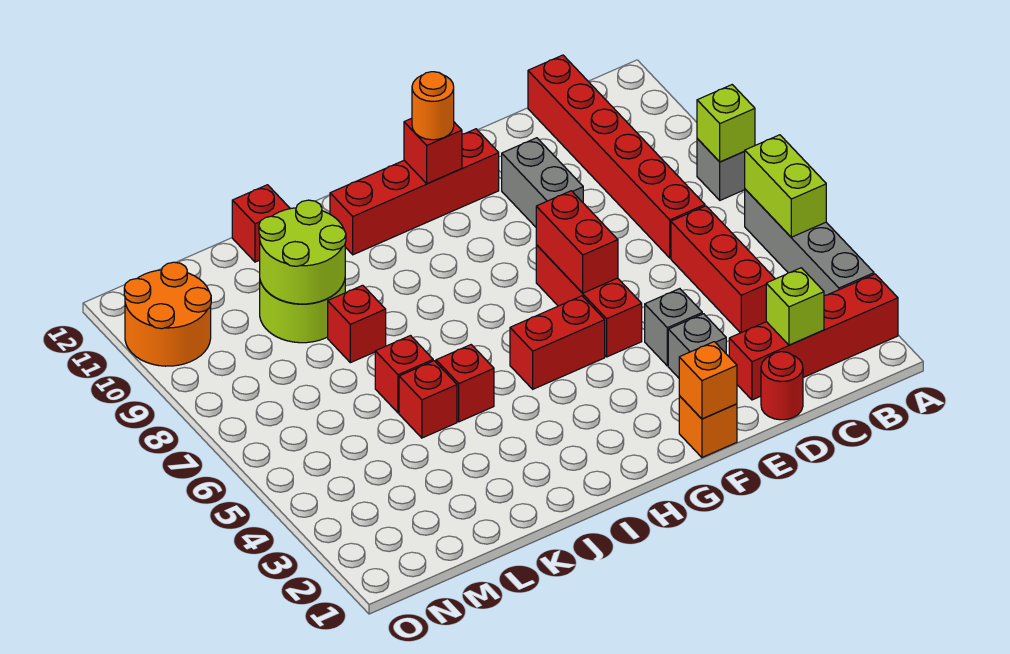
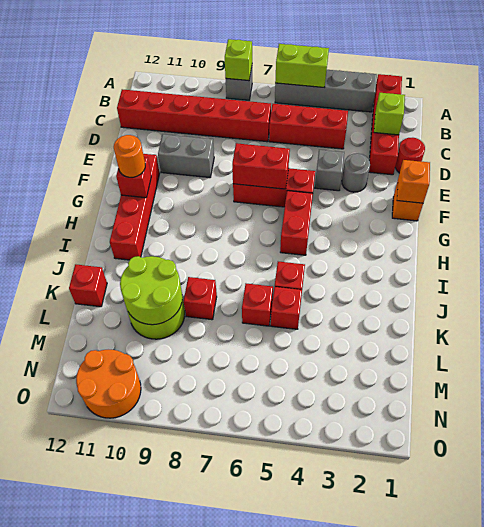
grey brick E3 level 1 -> grey round brick E3 level 1

